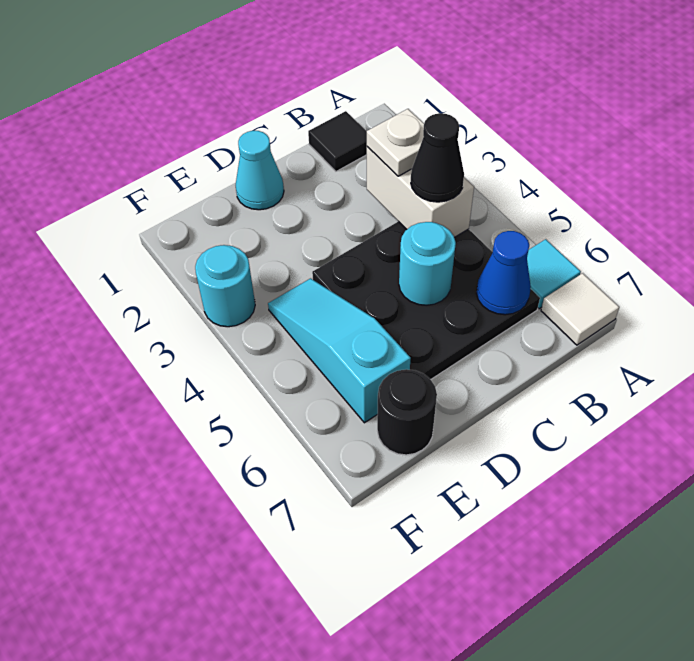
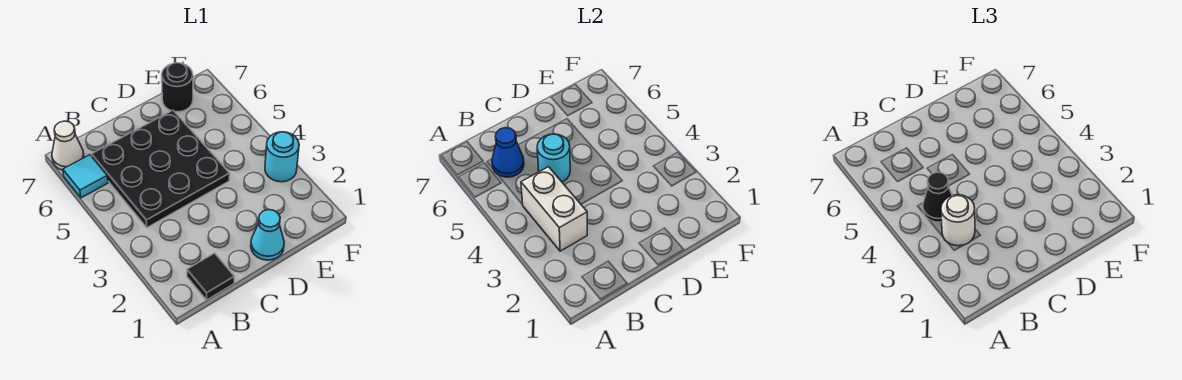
white tile A7 level 1 -> white cone A7 level 1
white plate B3 level 3 -> white round brick B3 level 3
cyan slope E4:E6 level 1 top 6 -> none

